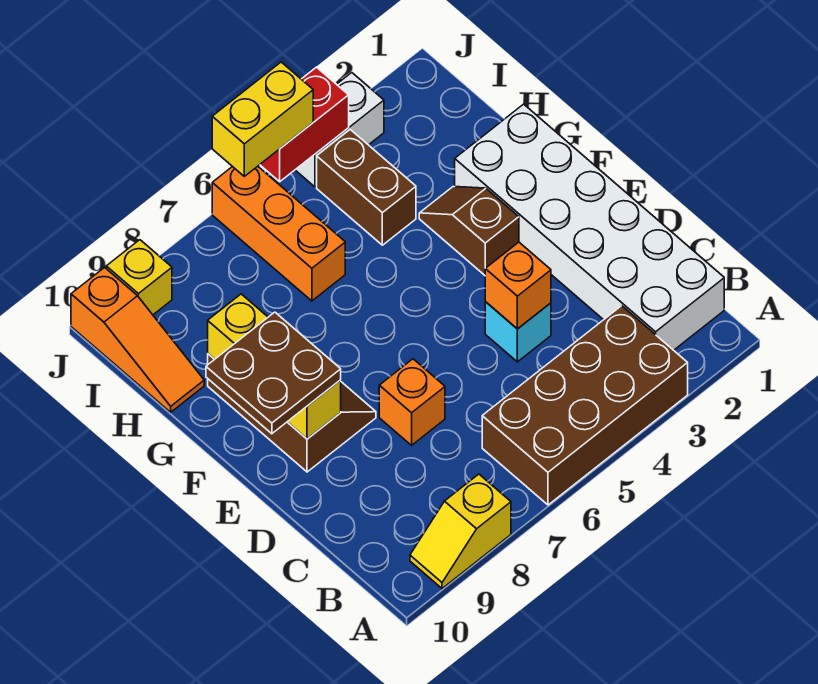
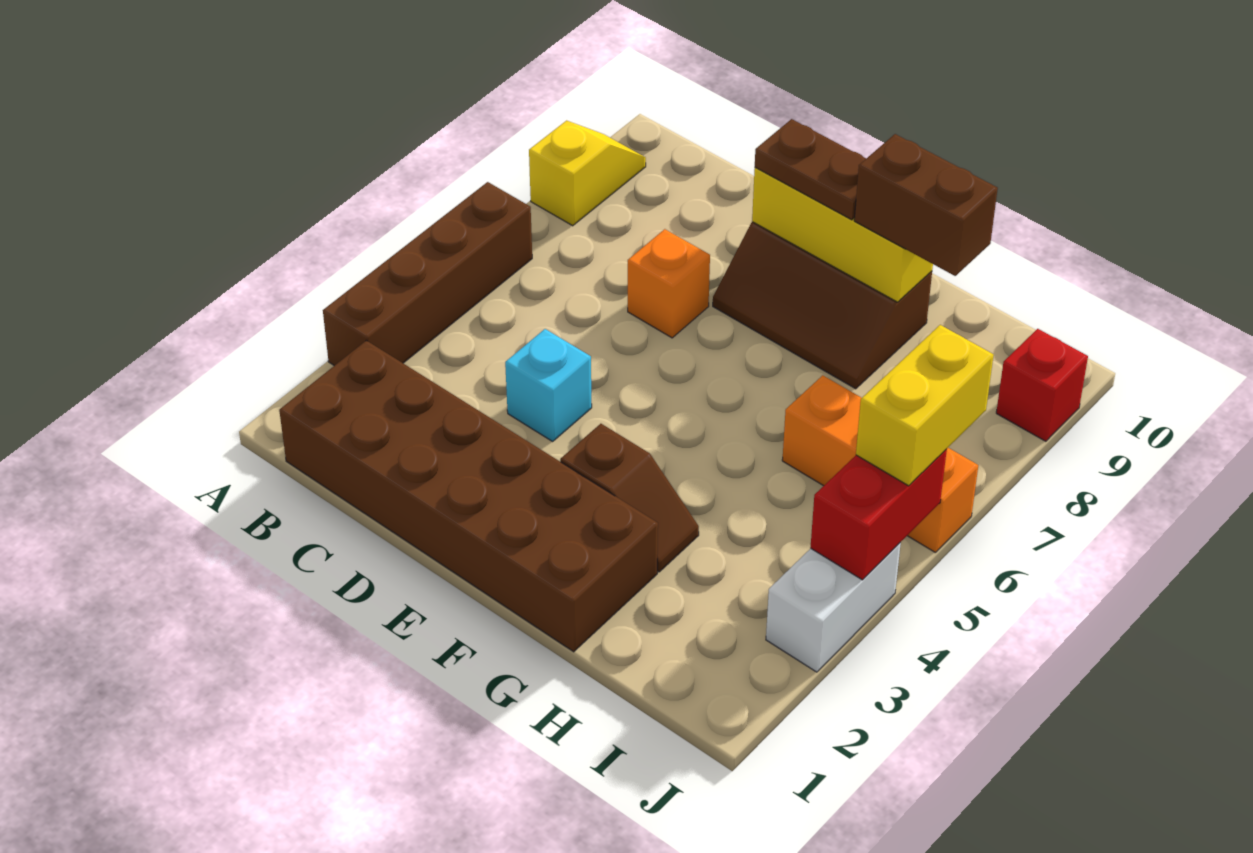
brown brick A3:B6 level 1 -> brown brick A3:A6 level 1
white brick B1:G2 level 1 -> brown brick B1:G2 level 1
orange brick D4 level 2 -> none
brown plate E9:F10 level 3 -> brown plate E9:F9 level 3
brown brick H4:I4 level 1 -> brown brick G9:H9 level 3
orange slope H10:J10 level 1 top J -> none
yellow brick J9 level 1 -> red brick J9 level 1

